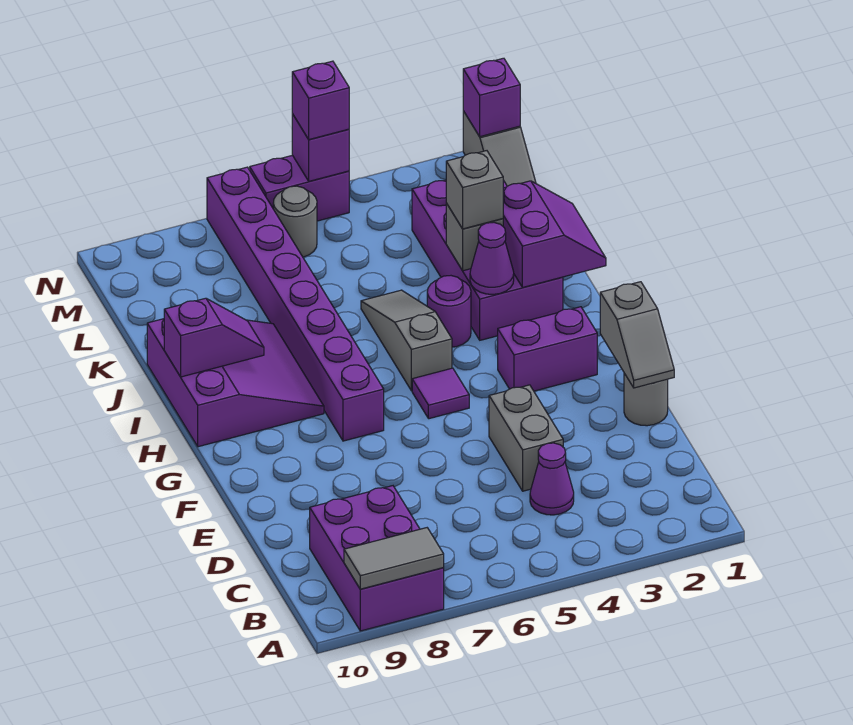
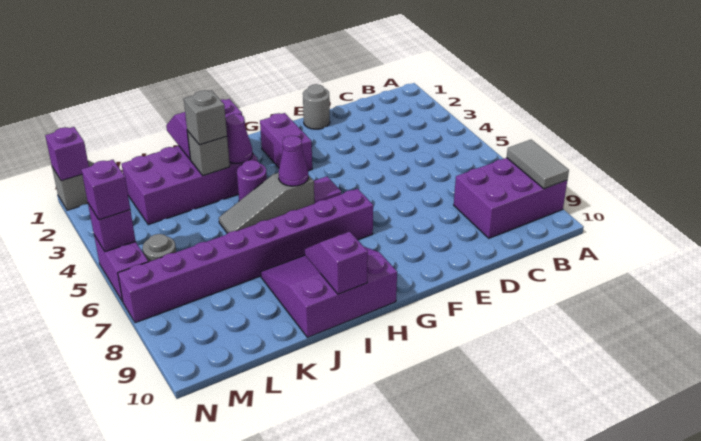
purple cone C4 level 1 -> purple cone H5 level 2
grey brick D4:E4 level 1 -> none
grey slope E1:F1 level 2 top F -> none

